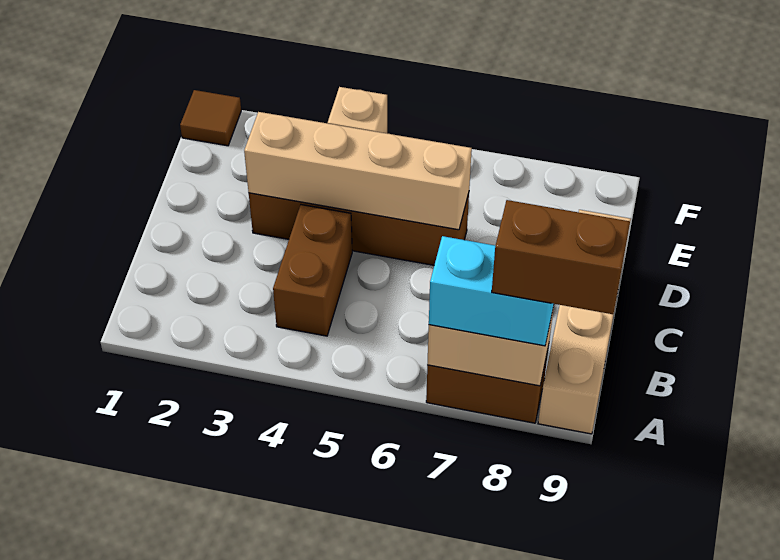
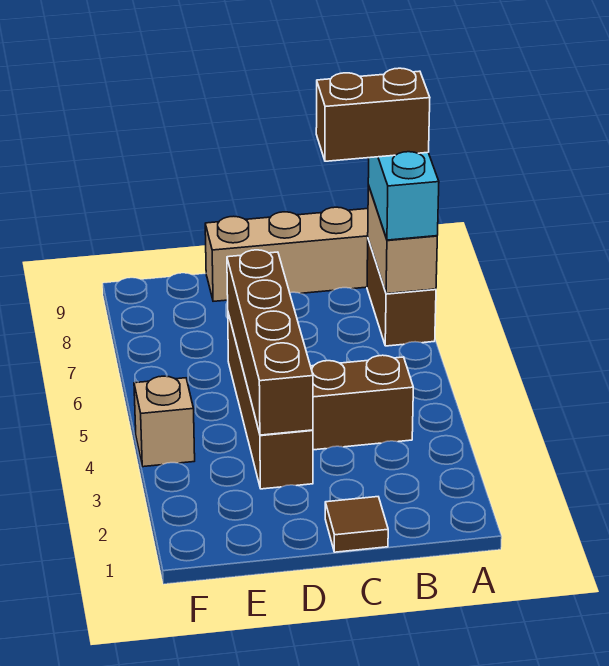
brown brick A8:A9 level 4 -> brown brick A8:B8 level 4
tan brick D3:D6 level 2 -> brown brick D3:D6 level 2
brown tile F1 level 1 -> brown tile C1 level 1

